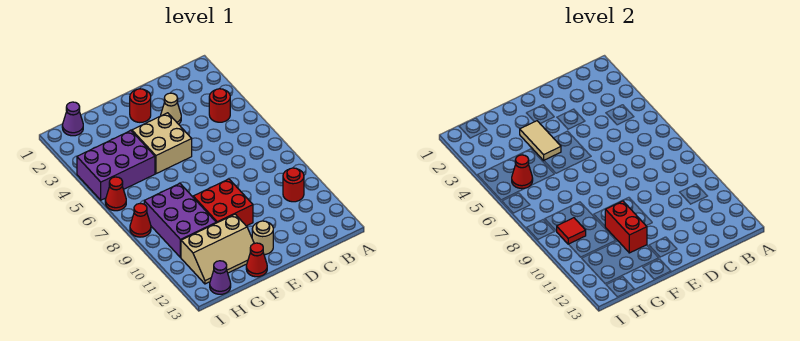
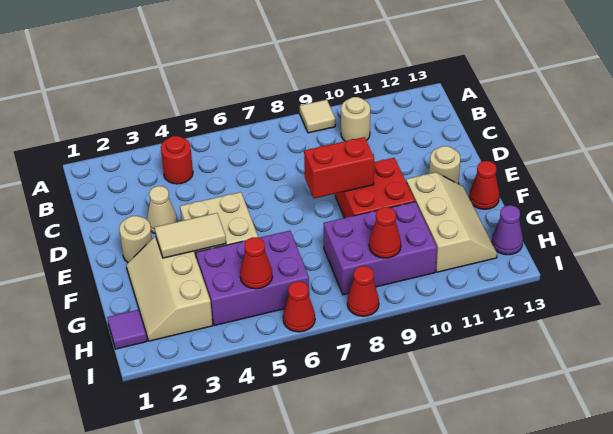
none -> tan tile A9 level 1
red round brick B10 level 1 -> tan round brick B10 level 1
red round brick E2 level 1 -> tan round brick E2 level 1
none -> tan slope F2:H3 level 1 top 3
red brick F10:F11 level 2 -> red brick E8:E9 level 2
purple brick G4:I5 level 1 -> purple brick G4:H6 level 1
purple cone H1 level 1 -> purple tile H1 level 1
red tile H9 level 2 -> red cone H9 level 2

